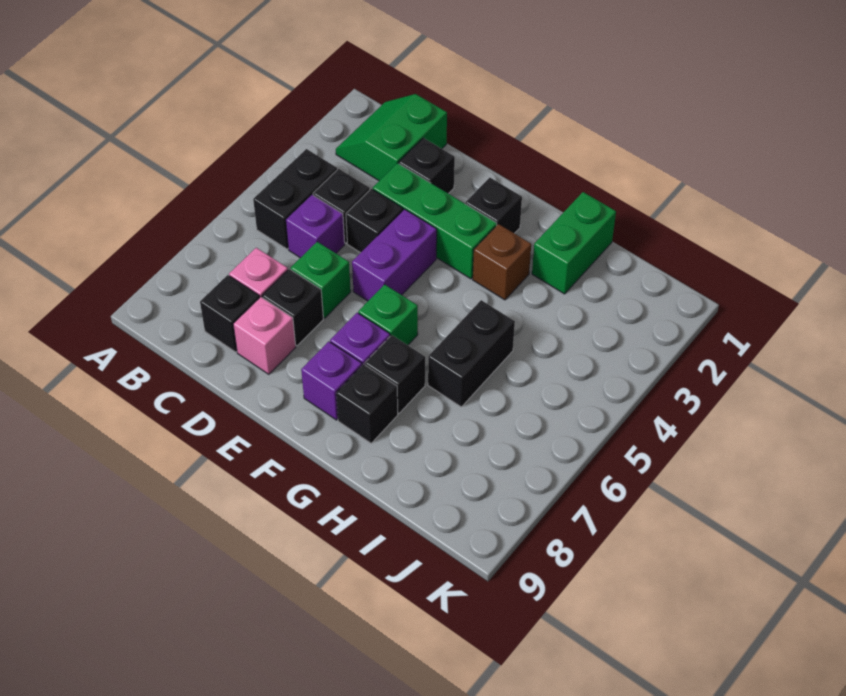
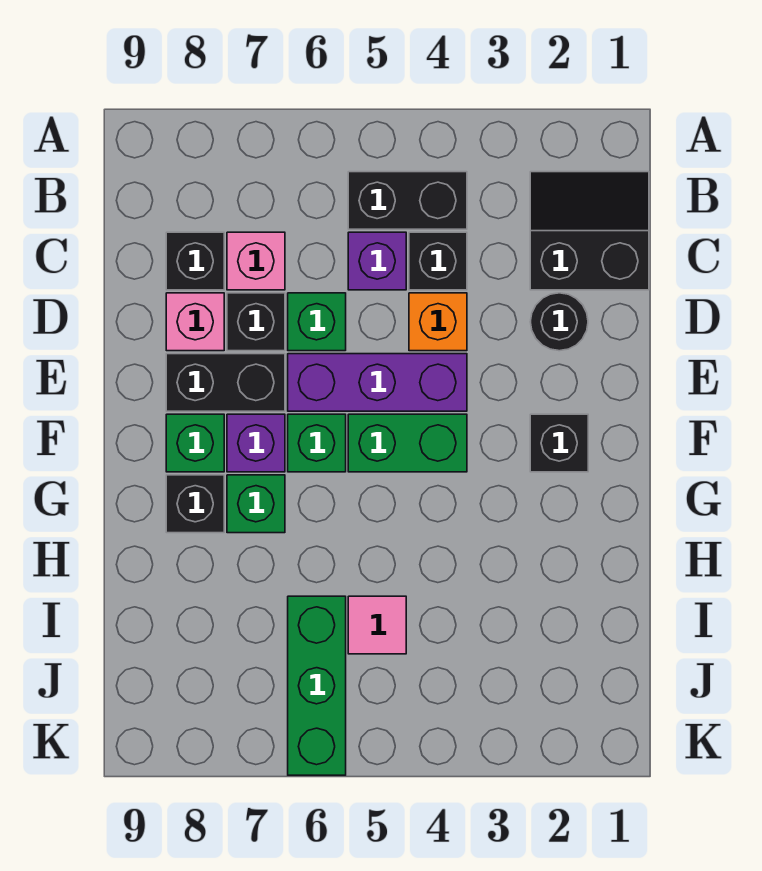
green slope B1:C2 level 1 top C -> black slope B1:C2 level 1 top C
black brick D2 level 1 -> black round brick D2 level 1
green brick D3:F3 level 1 -> green brick I6:K6 level 1
black brick D4 level 1 -> orange brick D4 level 1
purple brick E4:E5 level 1 -> purple brick E4:E6 level 1
purple brick F8 level 1 -> green brick F8 level 1
brown brick G3 level 1 -> none
black brick G7 level 1 -> green brick G7 level 1
green brick H1:H2 level 1 -> green brick F4:F5 level 1
black brick H5:H6 level 1 -> black brick E7:E8 level 1
none -> pink tile I5 level 1

